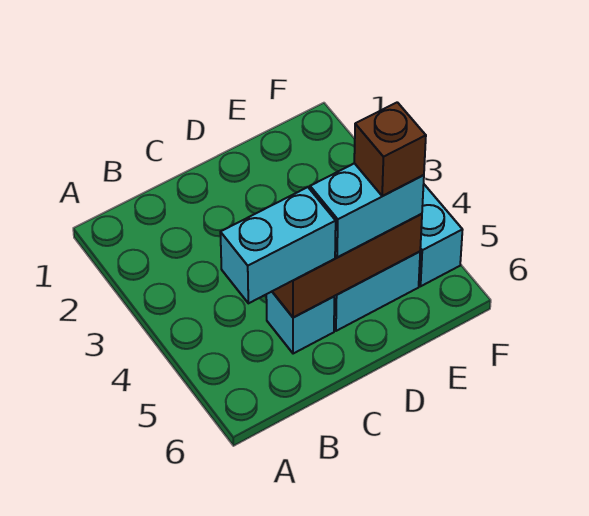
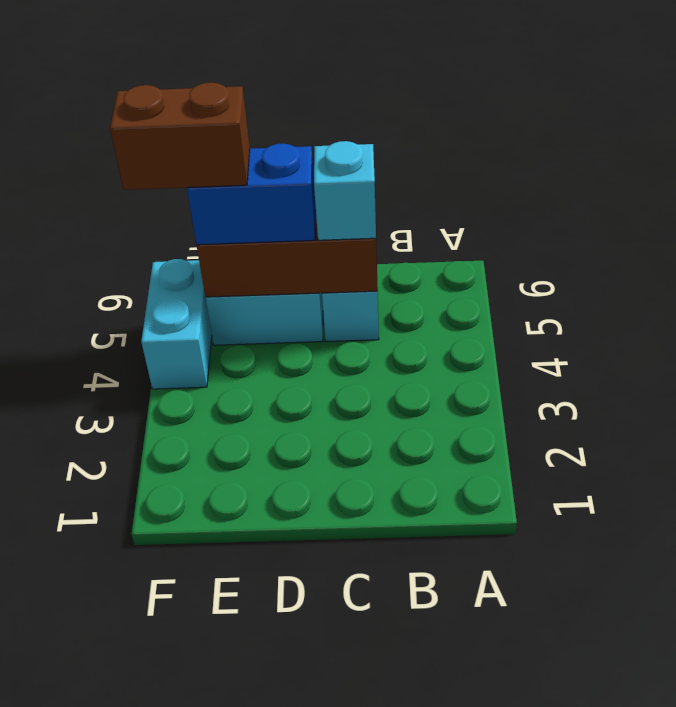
cyan brick B5:C5 level 3 -> cyan brick C5 level 3
cyan brick D5:E5 level 3 -> blue brick D5:E5 level 3
brown brick E5 level 4 -> brown brick E5:F5 level 4

